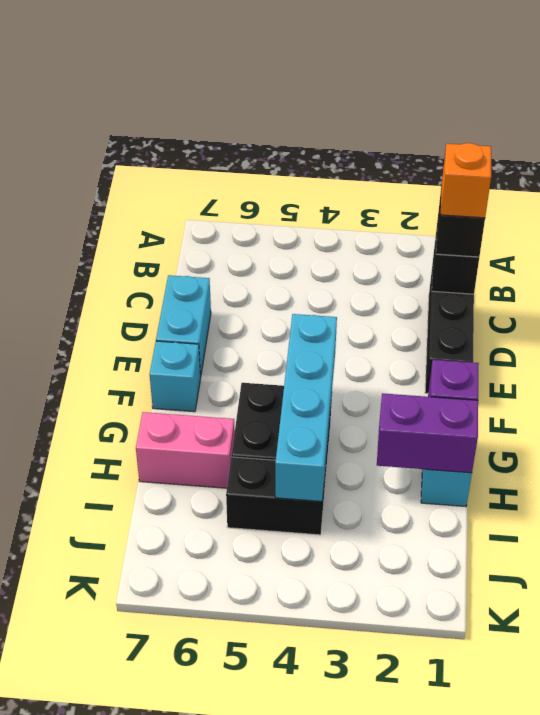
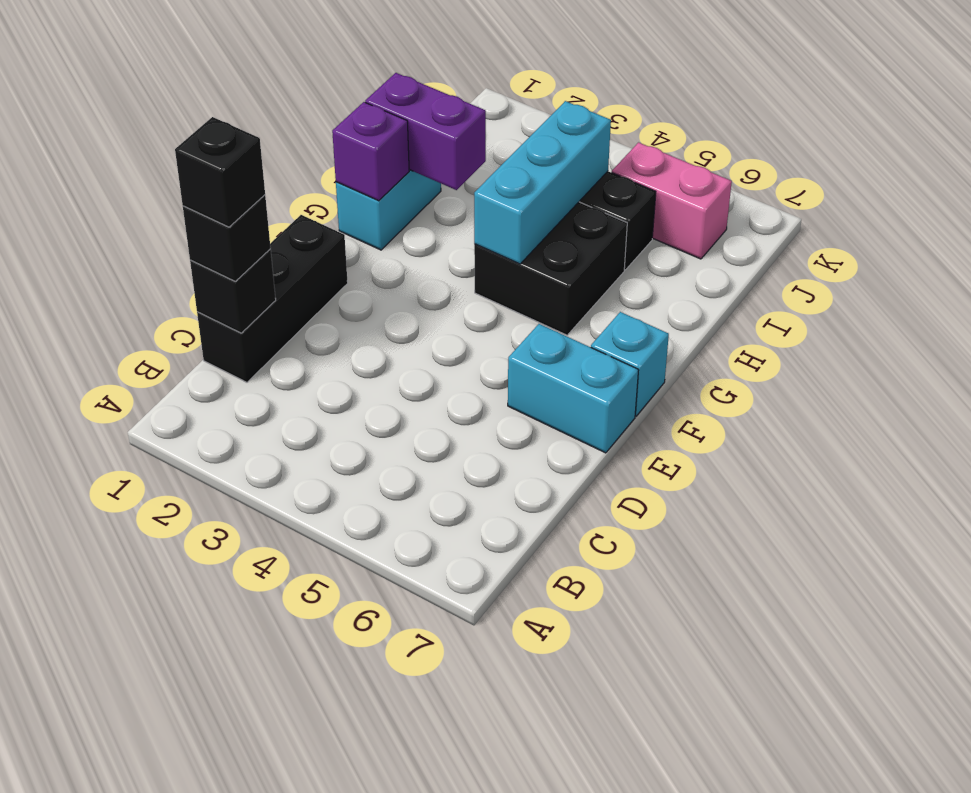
orange brick C1 level 4 -> black brick C1 level 4
cyan brick D7:E7 level 1 -> cyan brick E6:E7 level 1
cyan brick F4:I4 level 2 -> cyan brick G4:I4 level 2
pink brick H6:H7 level 1 -> pink brick J5:J6 level 1

